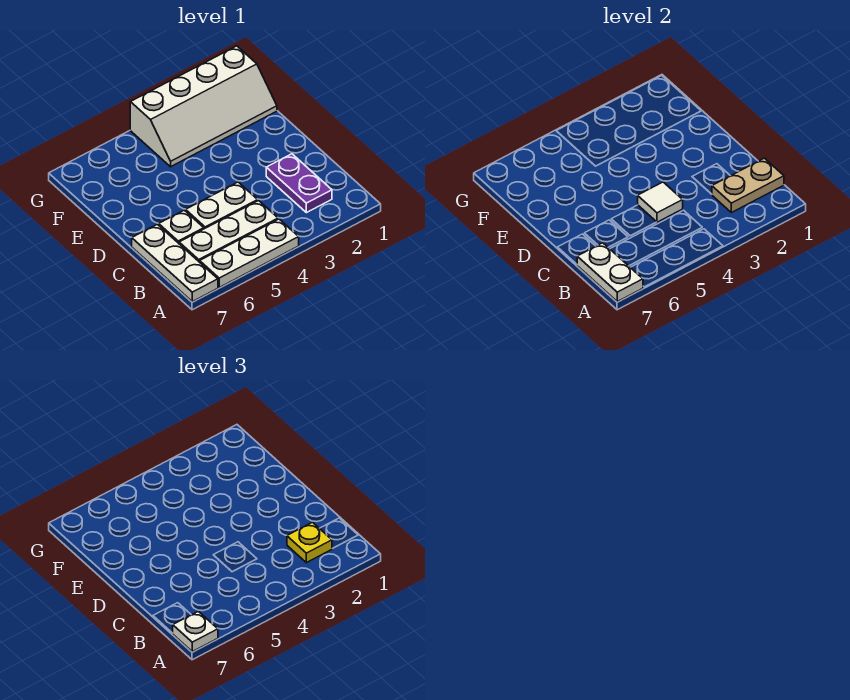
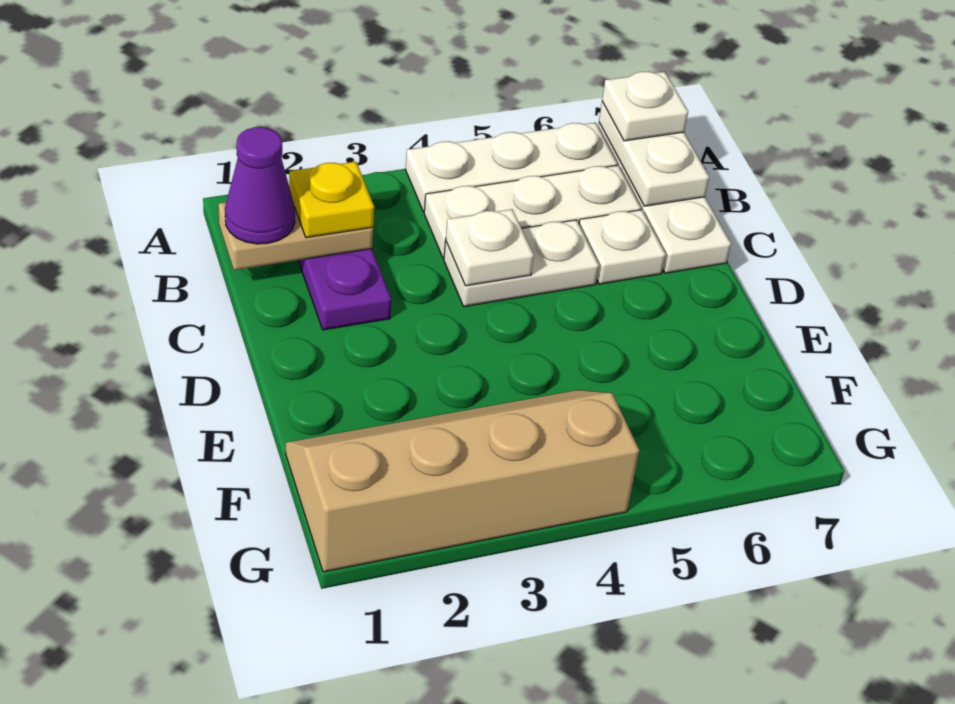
none -> purple cone B1 level 3
white tile C4 level 2 -> white plate C4 level 2
white slope F1:G4 level 1 top G -> tan slope F1:G4 level 1 top G

